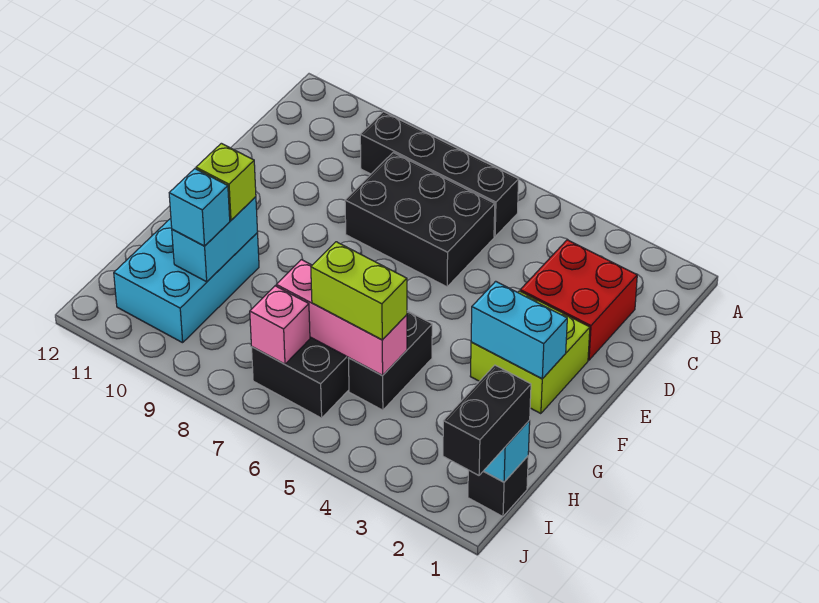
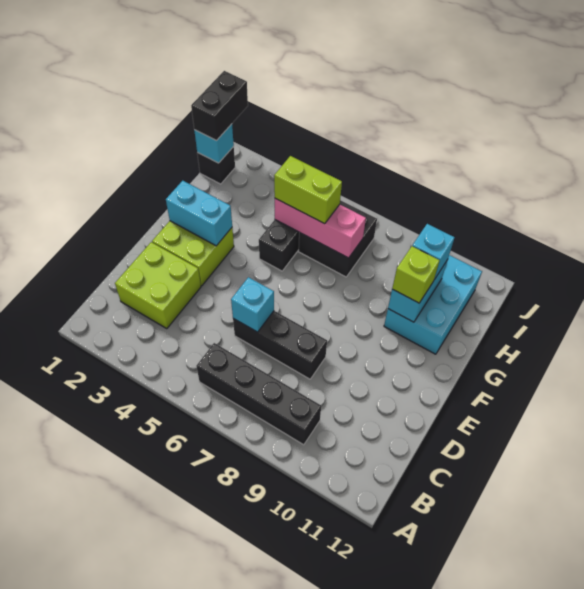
red brick C2:D3 level 1 -> lime brick C2:D3 level 1
black brick C6:D8 level 1 -> black brick D6:D8 level 1
none -> cyan brick D6 level 2
pink brick I7 level 2 -> none

